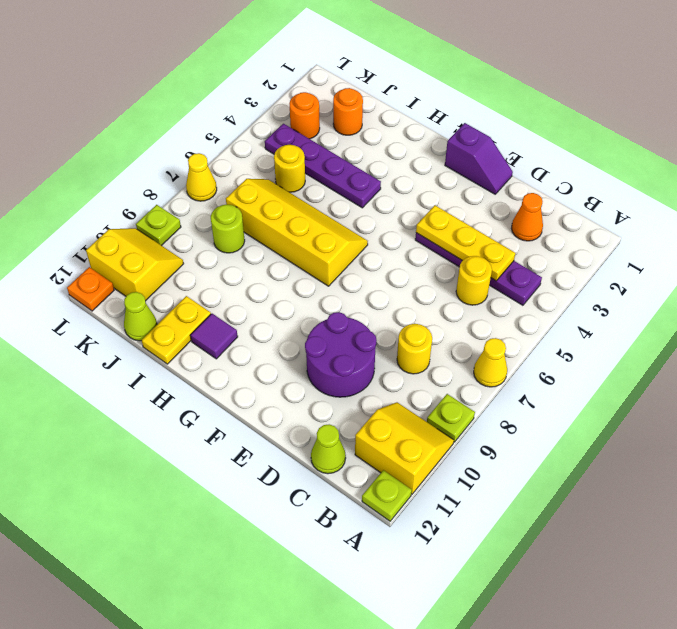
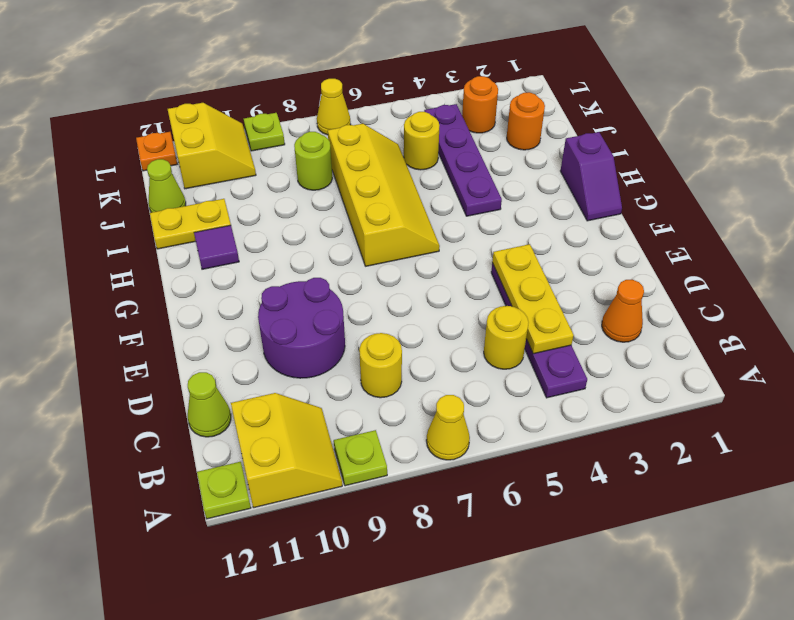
purple slope E1:F1 level 1 top F -> purple slope G1:H1 level 1 top H

